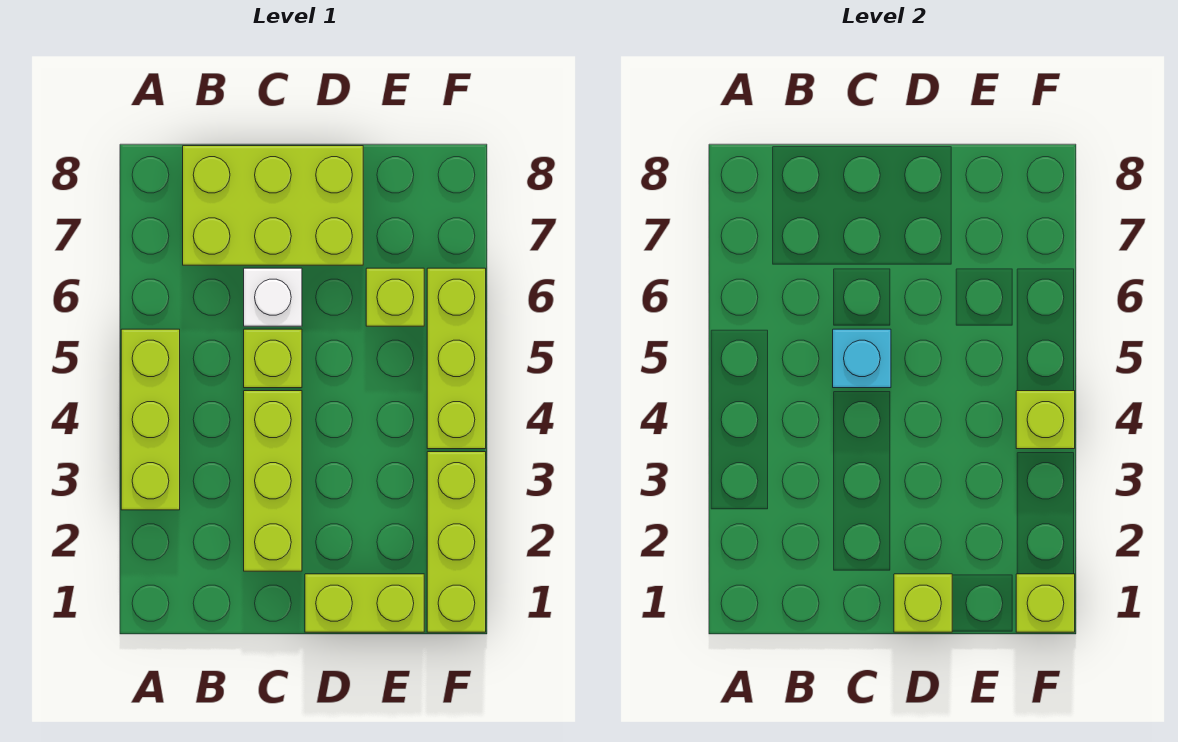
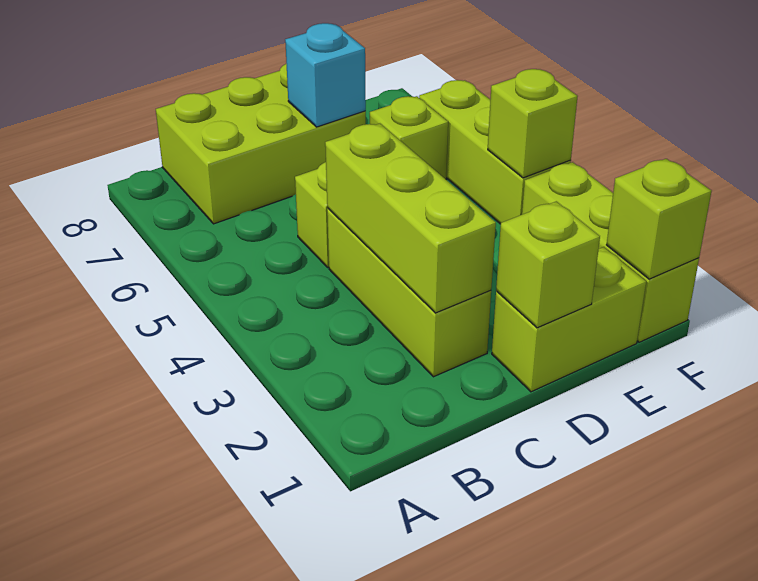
lime brick A3:A5 level 1 -> lime brick C2:C4 level 2
cyan brick C5 level 2 -> cyan brick D7 level 2
white brick C6 level 1 -> none

